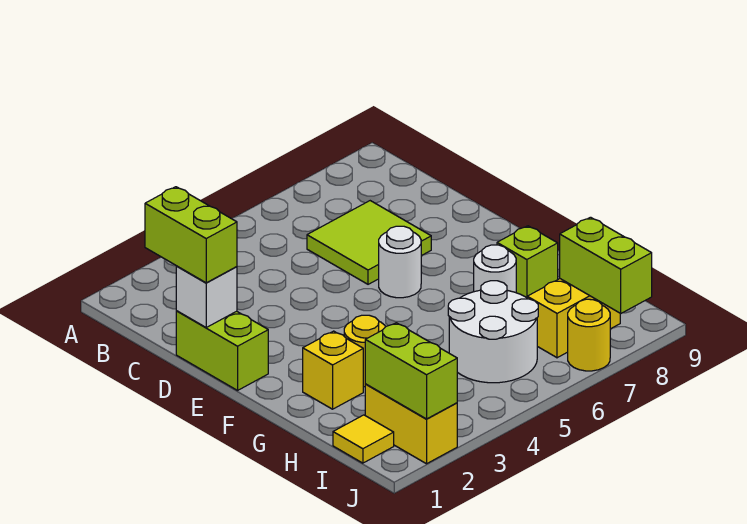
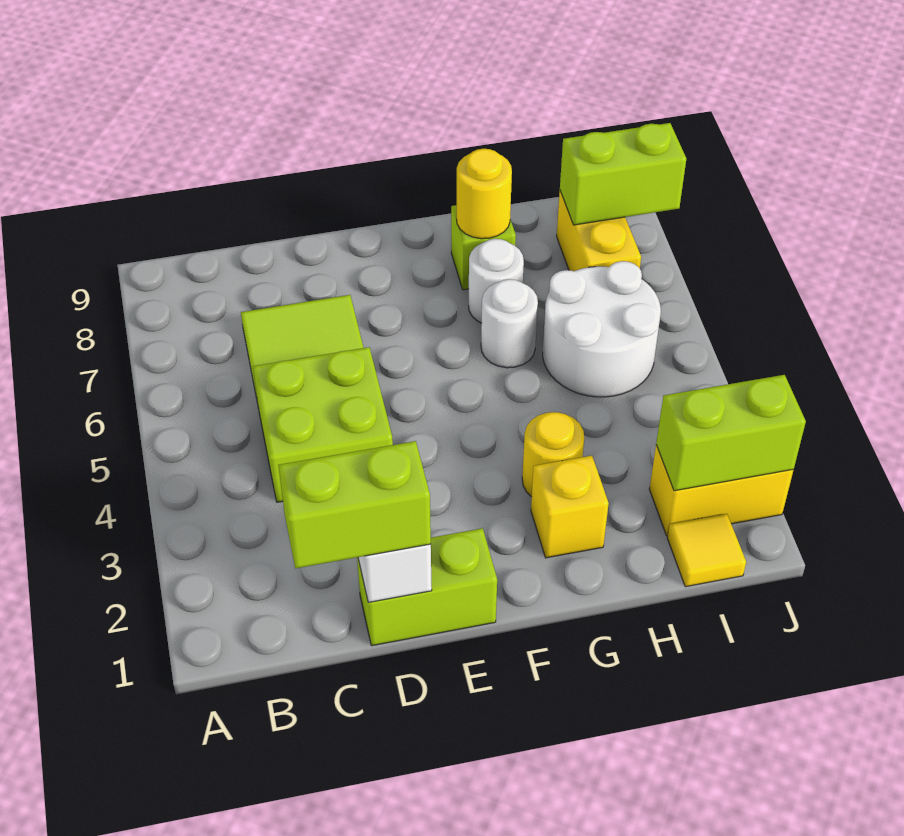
none -> lime brick C4:D5 level 1
white round brick E6 level 1 -> white round brick G6 level 1
yellow round brick J7 level 1 -> yellow round brick G8 level 2

